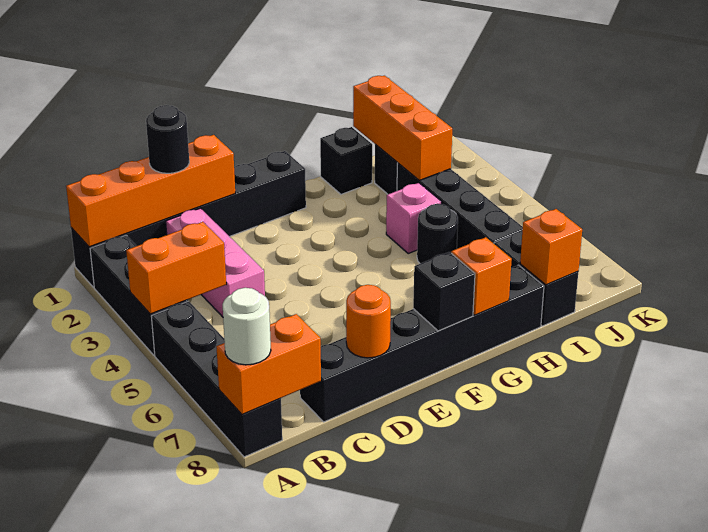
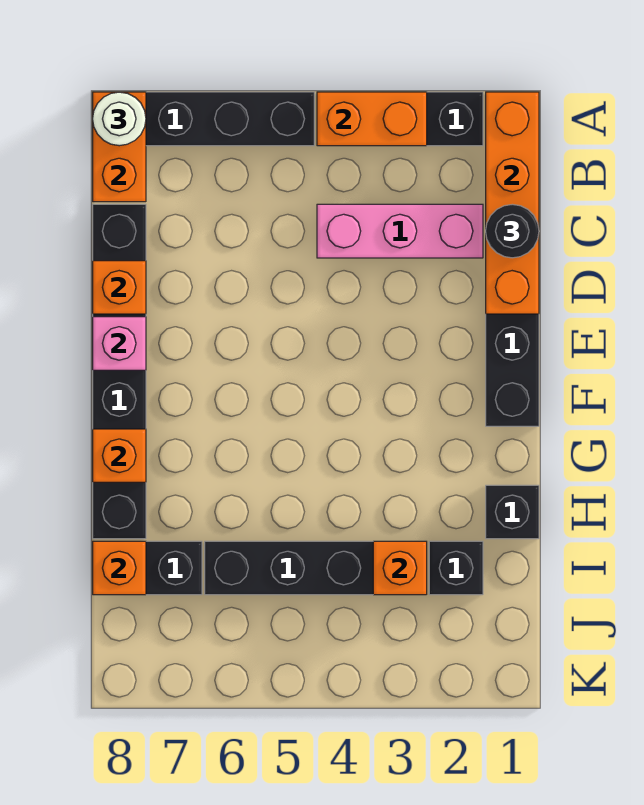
orange brick A4:B4 level 2 -> orange brick A3:A4 level 2
orange round brick D8 level 2 -> orange brick D8 level 2
black brick F8 level 2 -> none
pink brick H4 level 1 -> pink brick E8 level 2
black round brick H5 level 1 -> none
orange brick I1:I3 level 2 -> orange brick I3 level 2

